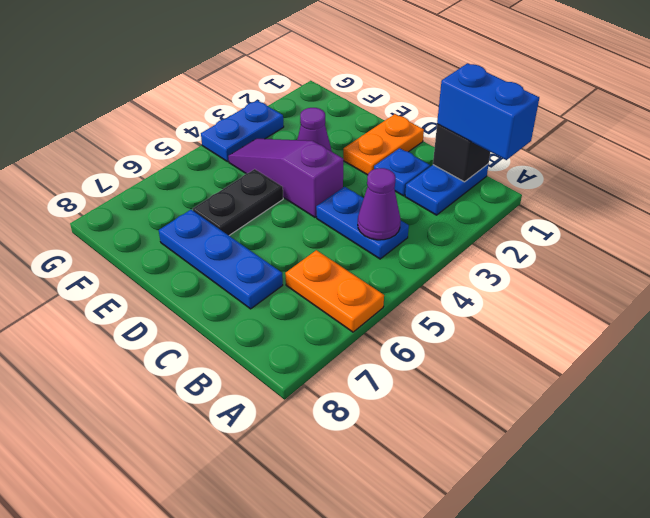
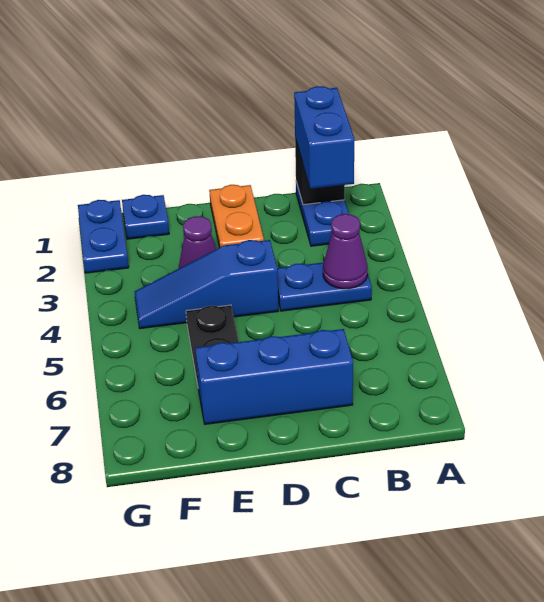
blue brick A1:B1 level 3 -> blue brick B1:B2 level 3
orange plate A6:B6 level 1 -> none
blue plate C2 level 1 -> blue plate F1 level 1
blue plate C7:E7 level 1 -> blue brick C7:E7 level 1
purple slope D4:F4 level 1 top D -> blue slope D4:F4 level 1 top D
blue plate G3:G4 level 1 -> blue plate G1:G2 level 1

